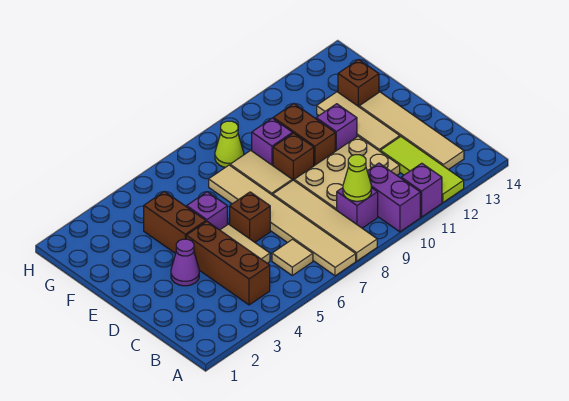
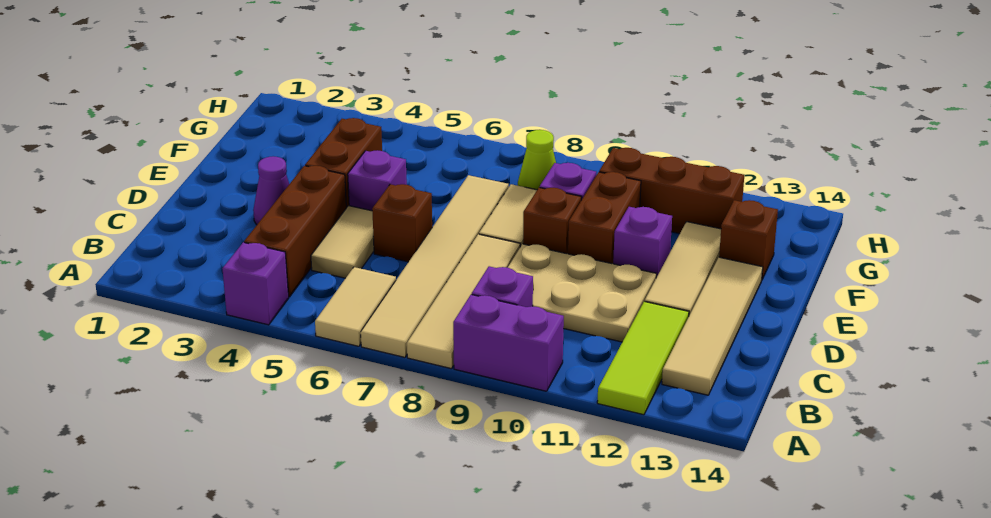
purple brick A10:B10 level 1 -> purple brick A9:A10 level 1
purple brick A11 level 1 -> purple brick A4 level 1
tan tile B6 level 1 -> tan tile A6:B6 level 1
lime cone B9 level 2 -> none
none -> brown brick G10:G12 level 1

